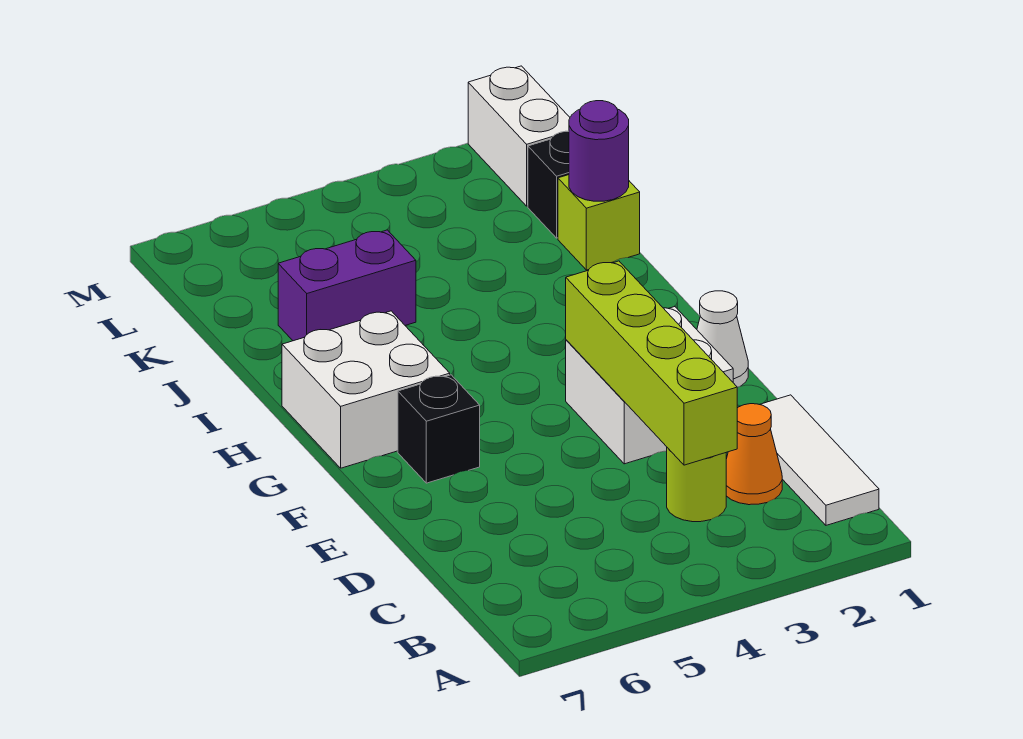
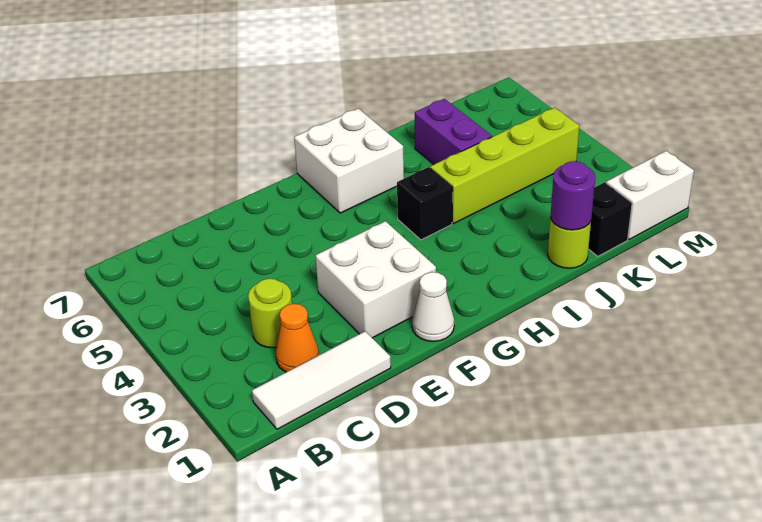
lime brick C3:F3 level 2 -> lime brick I4:L4 level 1
black brick F6 level 1 -> black brick H4 level 1
lime brick J1 level 1 -> lime round brick J1 level 1

